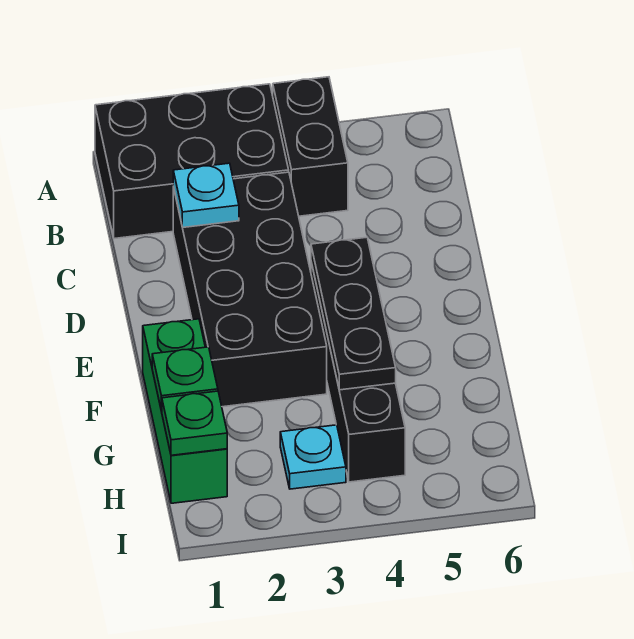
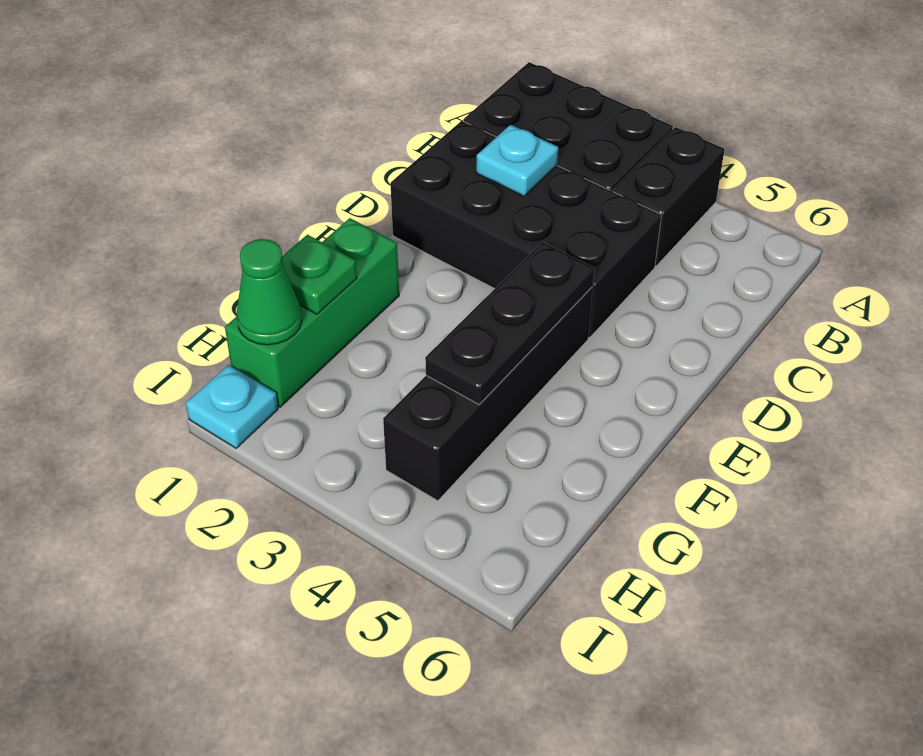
black brick C2:F3 level 1 -> black brick C1:D4 level 1
green plate H1 level 2 -> green cone H1 level 2
cyan plate H3 level 1 -> cyan plate I1 level 1

